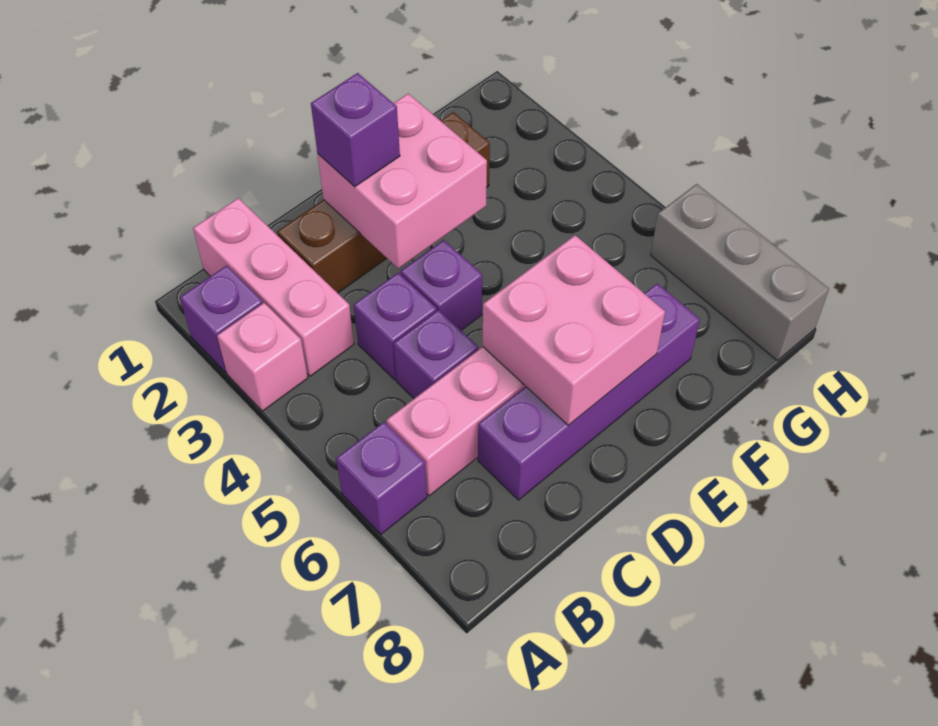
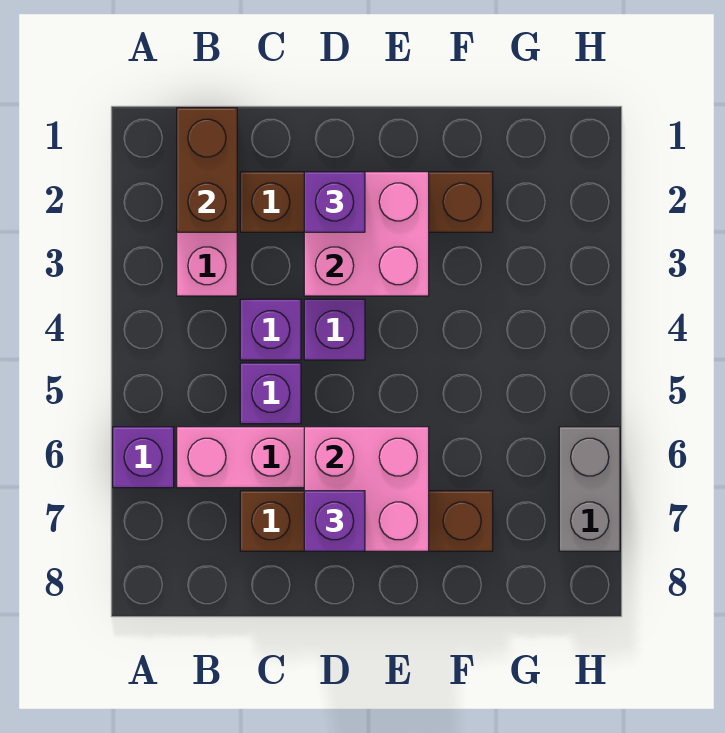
purple brick A2 level 1 -> purple brick D7 level 3
pink brick A3 level 1 -> none
none -> brown brick B1:B2 level 2
purple brick C7:F7 level 1 -> brown brick C7:F7 level 1
grey brick H6:H8 level 1 -> grey brick H6:H7 level 1

